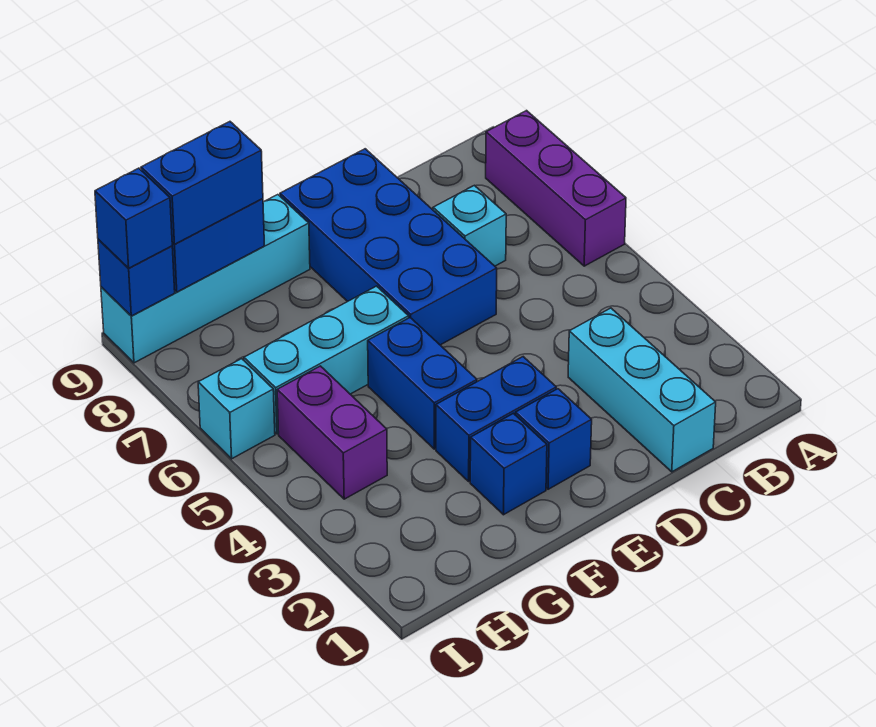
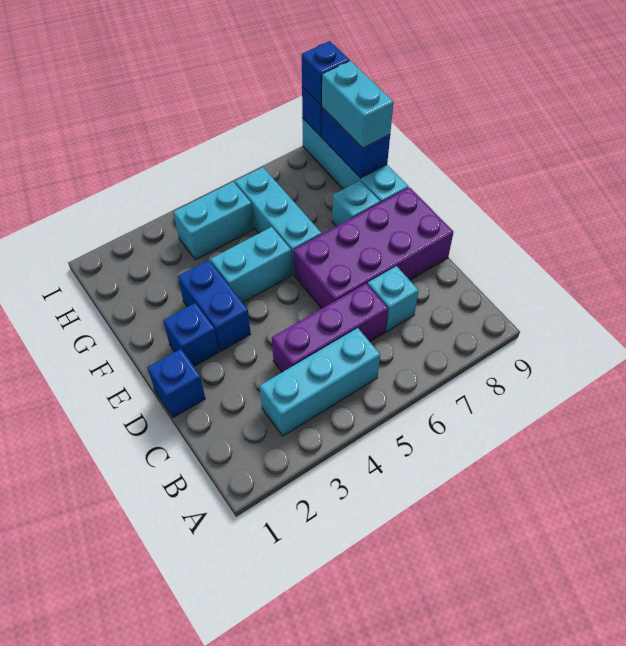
purple brick A6:A8 level 1 -> purple brick C4:C6 level 1
cyan brick C1:C3 level 1 -> cyan brick B3:B5 level 1
blue brick D6:E9 level 1 -> purple brick D6:E9 level 1
blue brick F2 level 1 -> blue brick D1 level 1
blue brick F4:F5 level 1 -> cyan brick F4:F5 level 1
blue brick G9:H9 level 3 -> cyan brick G9:H9 level 3
purple brick H4:H5 level 1 -> cyan brick H4:H5 level 1
cyan brick I6 level 1 -> cyan brick F8 level 1

